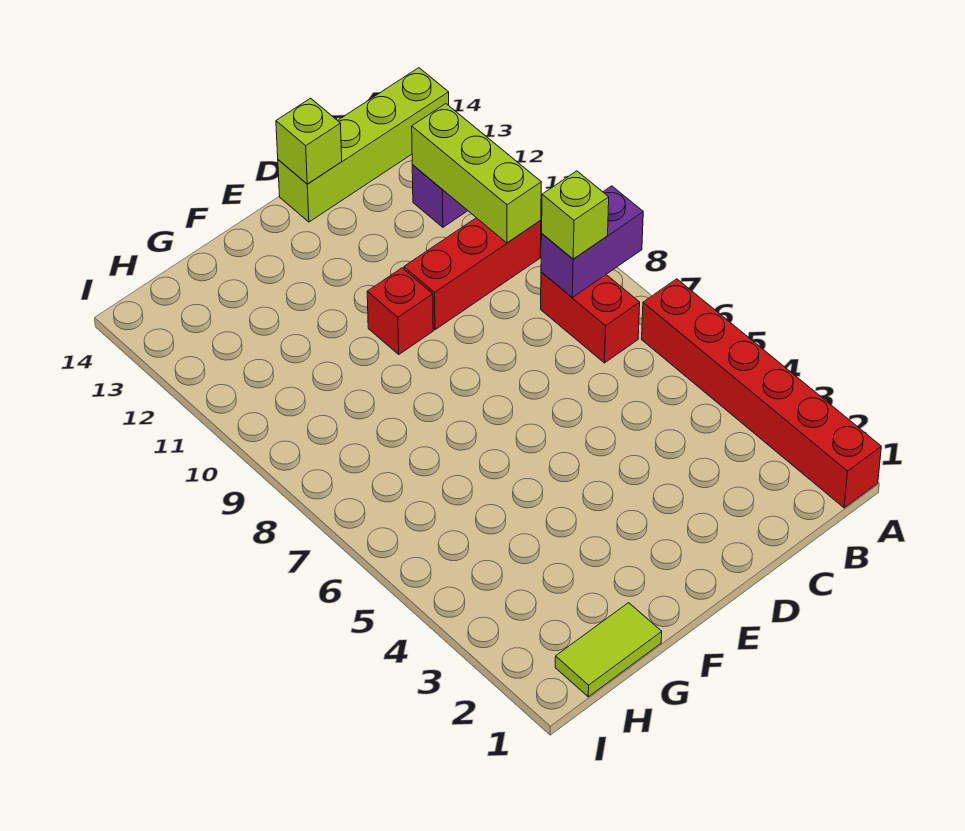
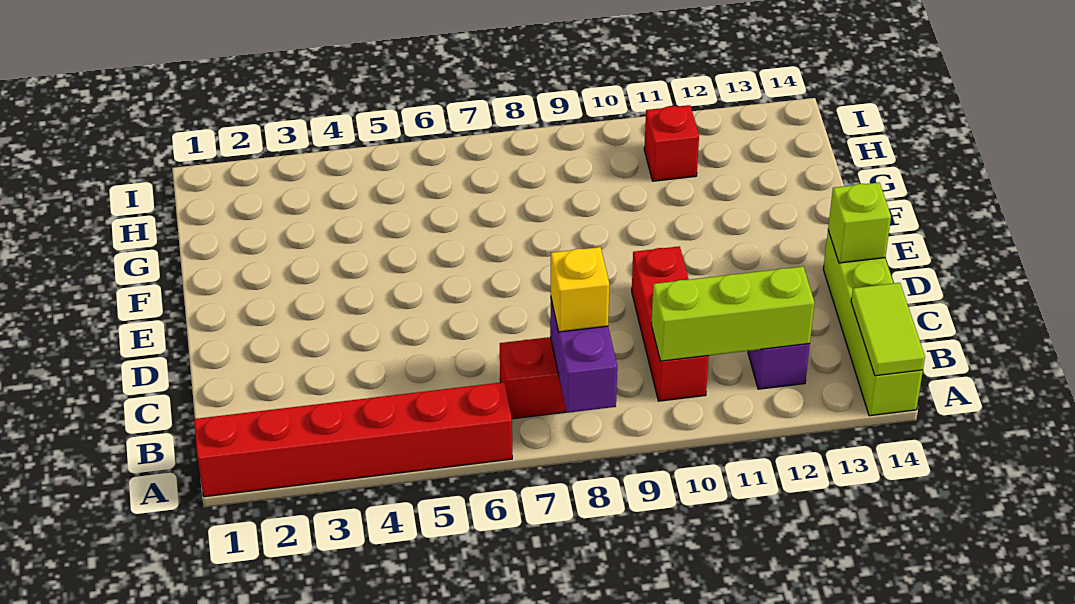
lime brick B8 level 3 -> yellow brick B8 level 3
red brick E10 level 1 -> red brick H11 level 1
lime tile G1:H1 level 1 -> lime tile A14:B14 level 2

